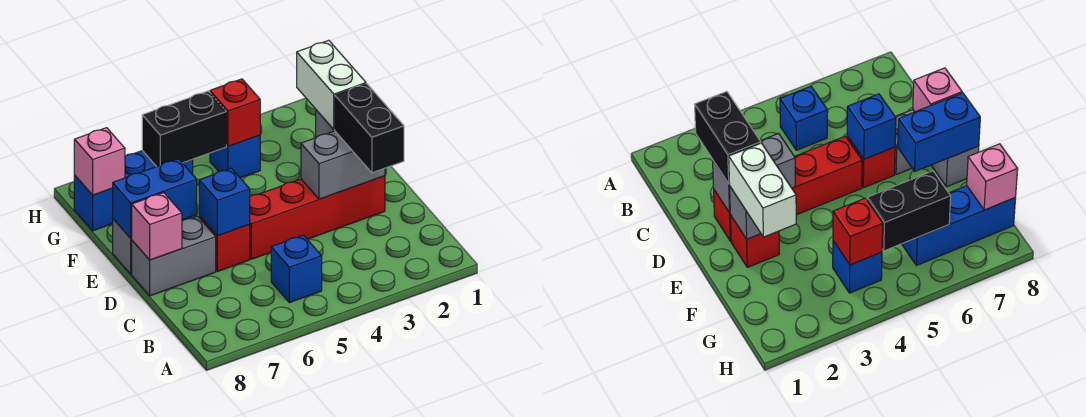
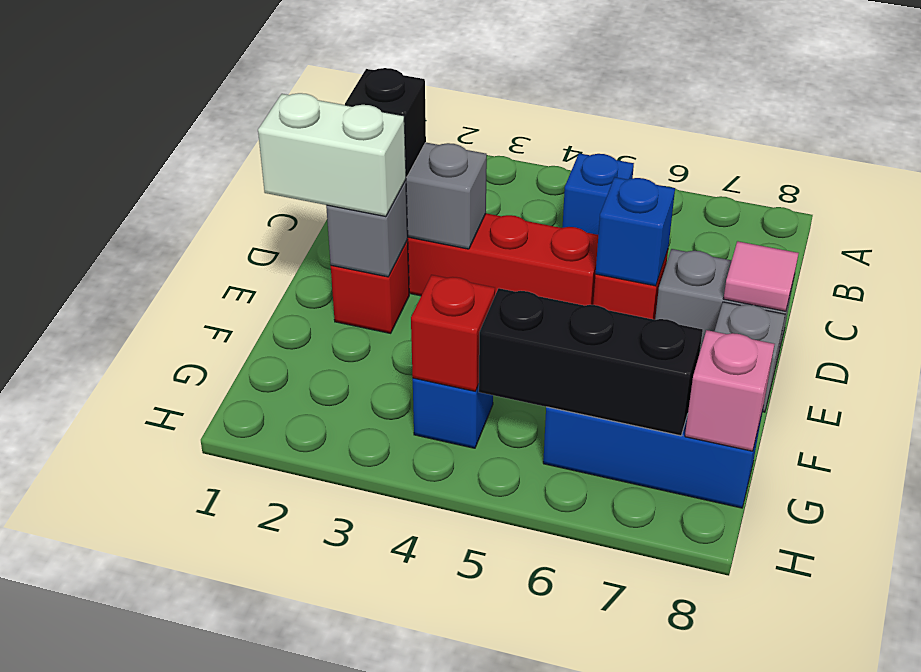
black brick C2:D2 level 3 -> black brick D2 level 3
pink brick D8 level 2 -> pink tile D8 level 2
white brick E2:F2 level 3 -> white brick E1:E2 level 3
blue brick E7:E8 level 2 -> none
black brick G5:G6 level 2 -> black brick G5:G7 level 2

